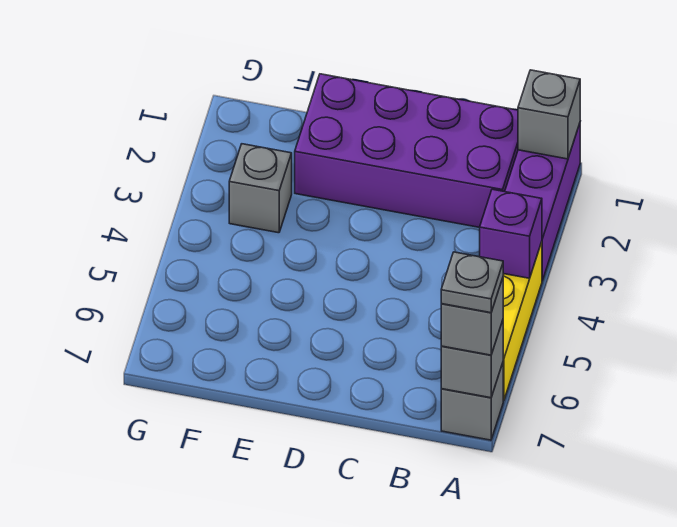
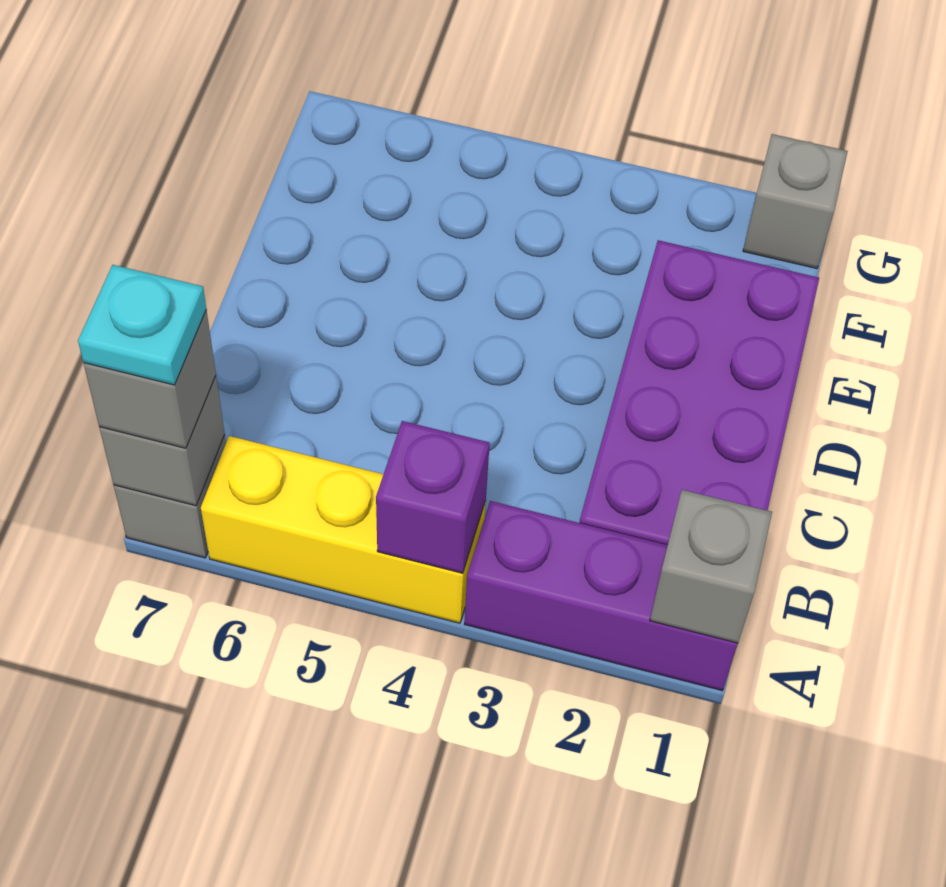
grey plate A7 level 4 -> cyan plate A7 level 4
grey brick F3 level 1 -> grey brick G1 level 1

